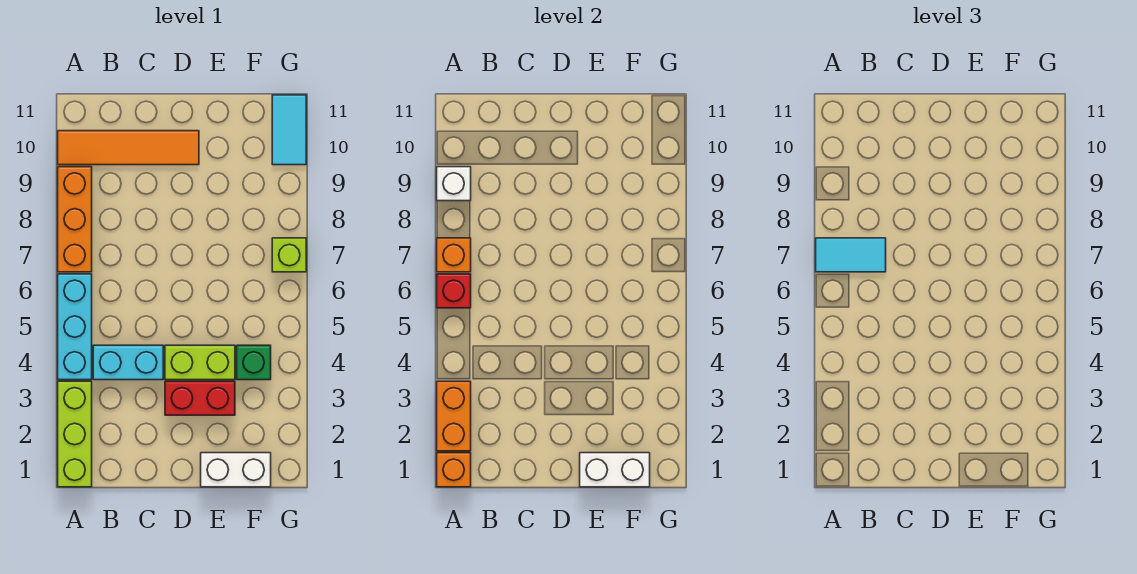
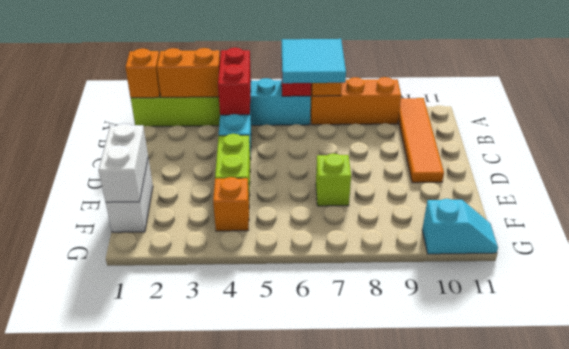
cyan tile A7:B7 level 3 -> cyan tile A6:B7 level 3
white brick A9 level 2 -> none
red brick D3:E3 level 1 -> red brick A4:B4 level 2
green brick F4 level 1 -> orange brick F4 level 1
lime brick G7 level 1 -> lime brick E7 level 1
cyan tile G10:G11 level 1 -> cyan slope G10:G11 level 1 top 10

